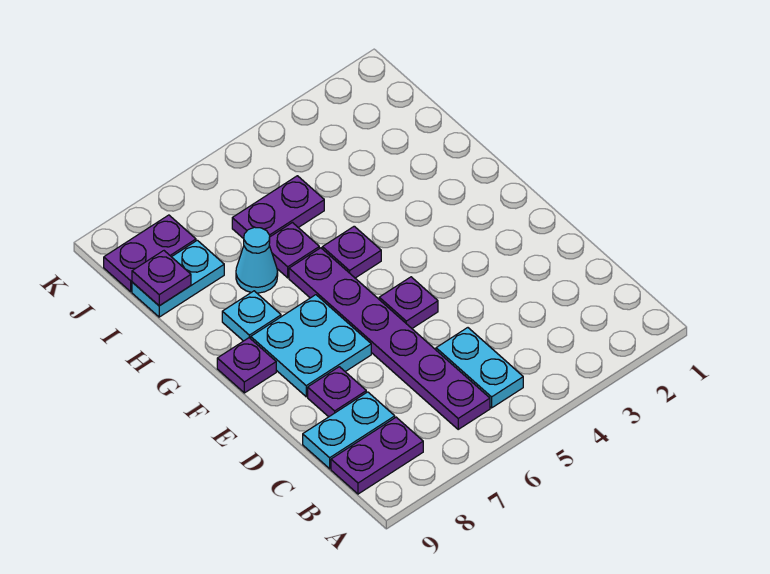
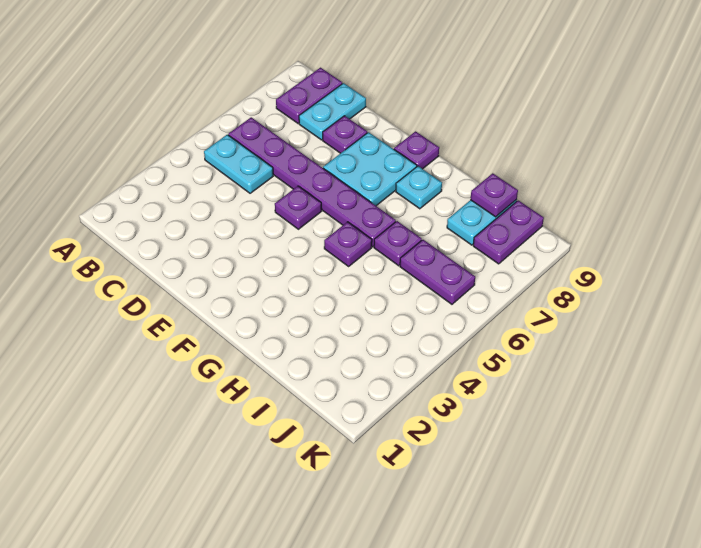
cyan cone H7 level 1 -> none
purple plate I5:I6 level 1 -> purple plate I6:J6 level 1

